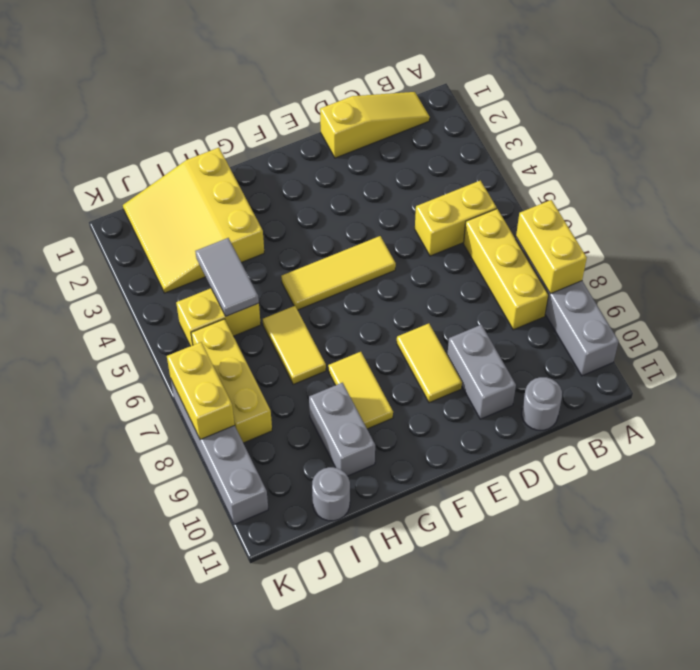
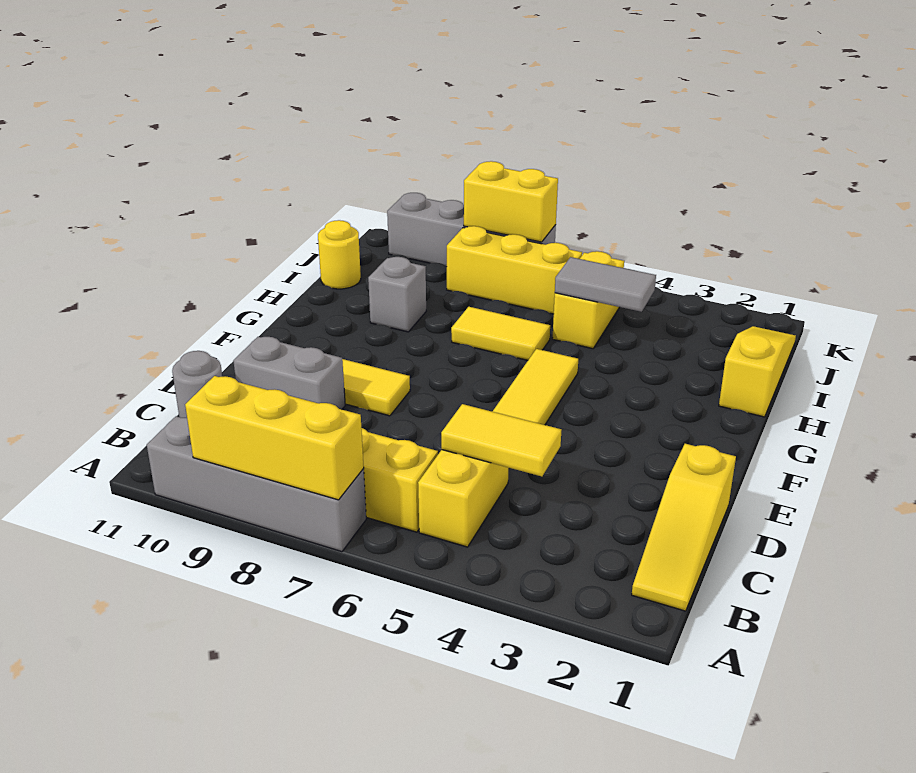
yellow brick A7:A8 level 2 -> yellow brick A7:A9 level 2
yellow tile G8:G9 level 1 -> yellow tile C4:C5 level 2
yellow slope H1:J3 level 1 top H -> yellow slope H1:J1 level 1 top H
grey brick H9:H10 level 1 -> grey brick H9 level 1
grey round brick I11 level 1 -> yellow round brick I11 level 1

